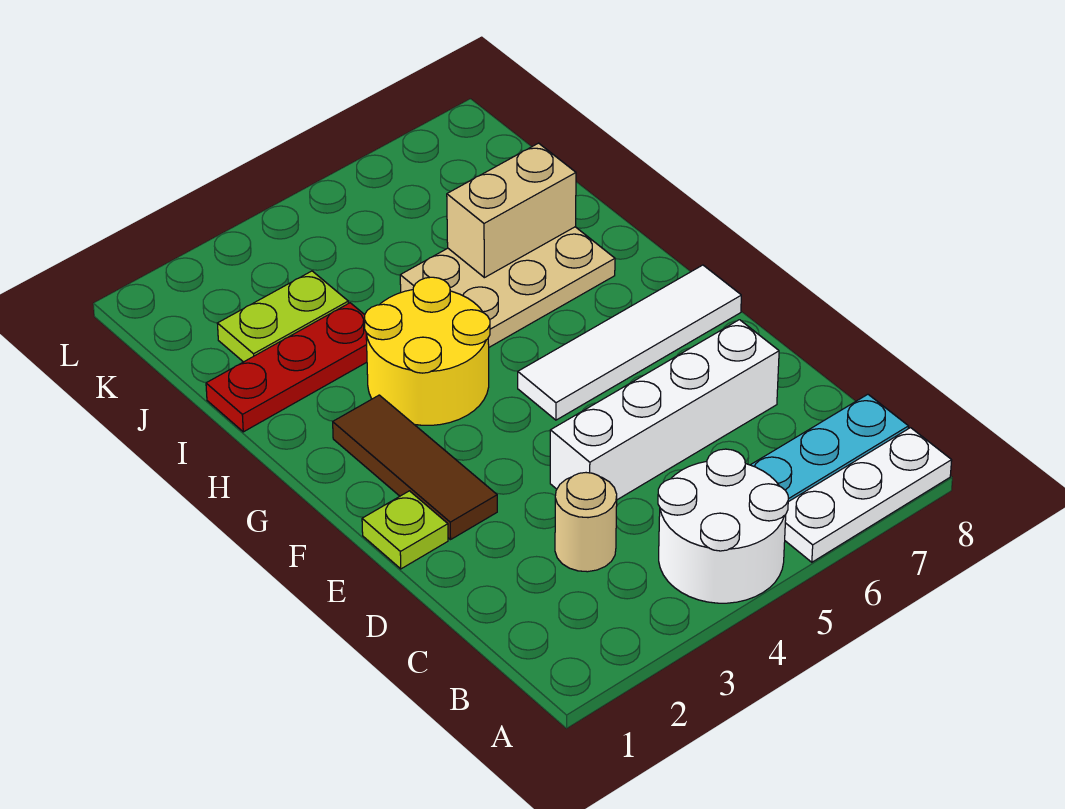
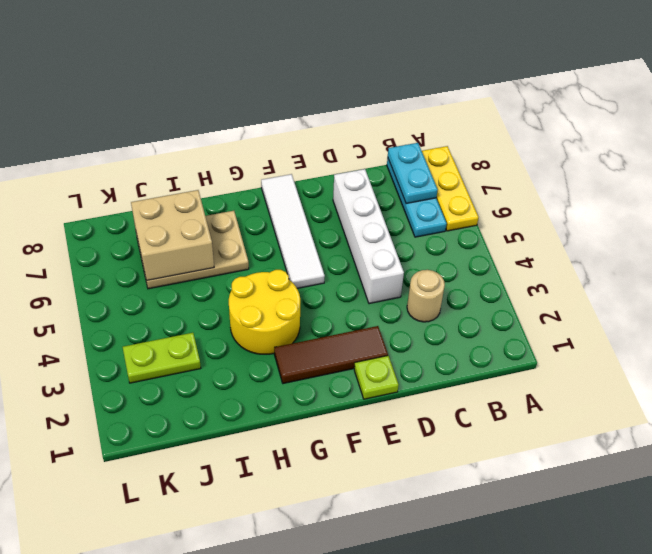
white round brick A4:B5 level 1 -> none
white plate A6:A8 level 1 -> yellow plate A6:A8 level 1
none -> cyan plate B7:B8 level 2
tan plate H5:I7 level 1 -> tan plate H6:J7 level 1
red plate I1:I3 level 1 -> none
tan brick I6:I7 level 2 -> tan brick I6:J7 level 2
lime plate J2:J3 level 1 -> lime plate J3:K3 level 1

